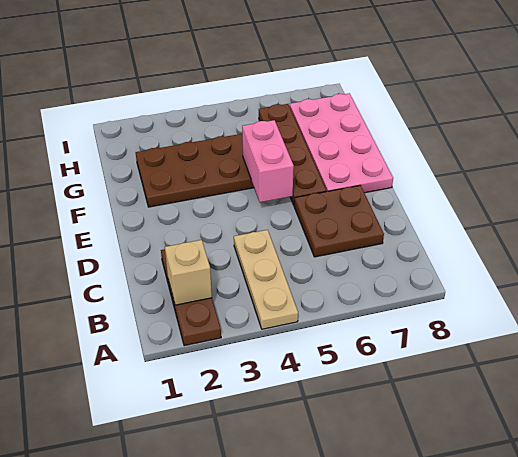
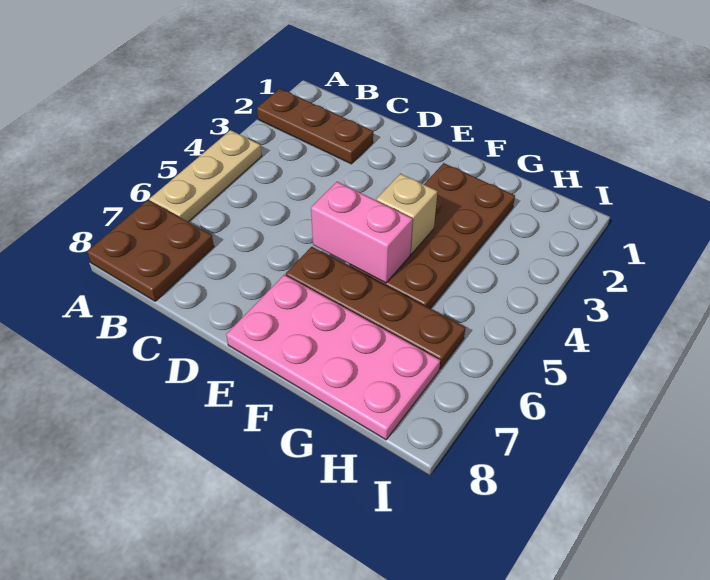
tan plate A4:C4 level 1 -> tan plate A4:A6 level 1
tan brick B2 level 2 -> tan brick F4 level 2
brown plate C6:D7 level 1 -> brown plate A7:B8 level 1

